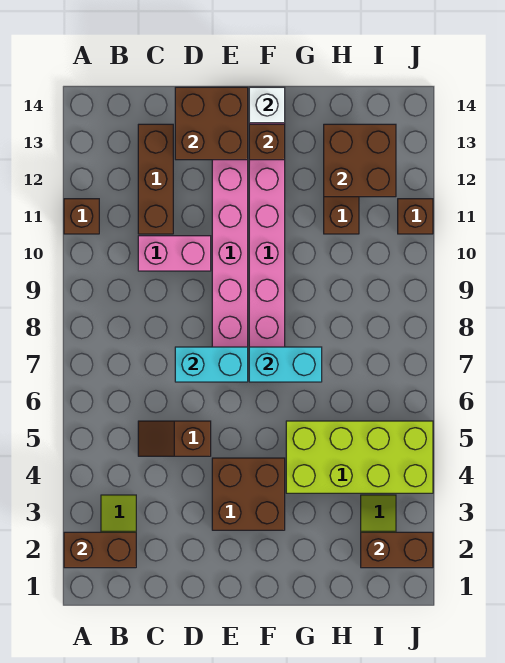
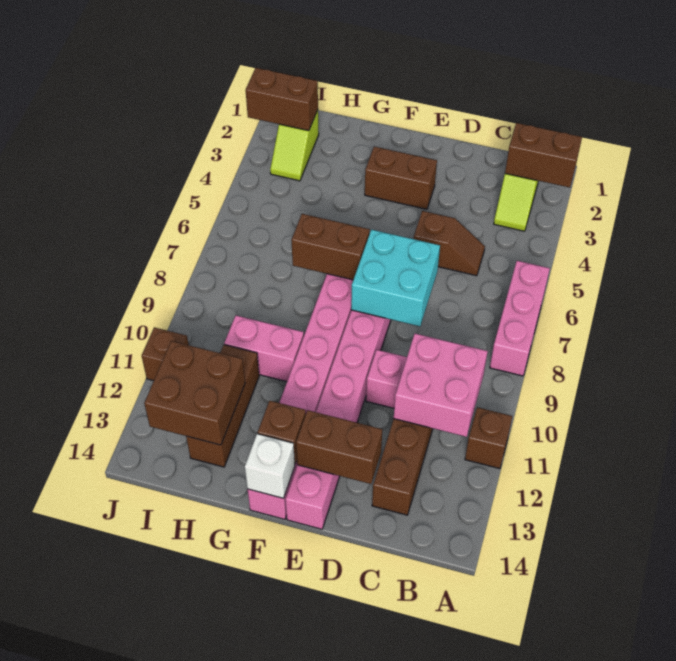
none -> pink brick A6:A8 level 1
none -> pink brick B10:C11 level 2
cyan brick D7:E7 level 2 -> cyan brick D7:E8 level 2
brown brick D13:E14 level 2 -> brown brick D13:E13 level 2
brown brick E3:F4 level 1 -> brown brick E3:F3 level 1
cyan brick F7:G7 level 2 -> brown brick F7:G7 level 2
lime brick G4:J5 level 1 -> none
none -> pink brick G10:H10 level 1

